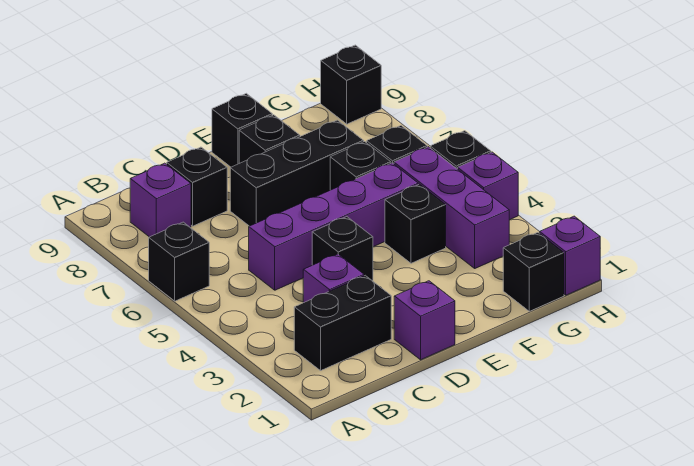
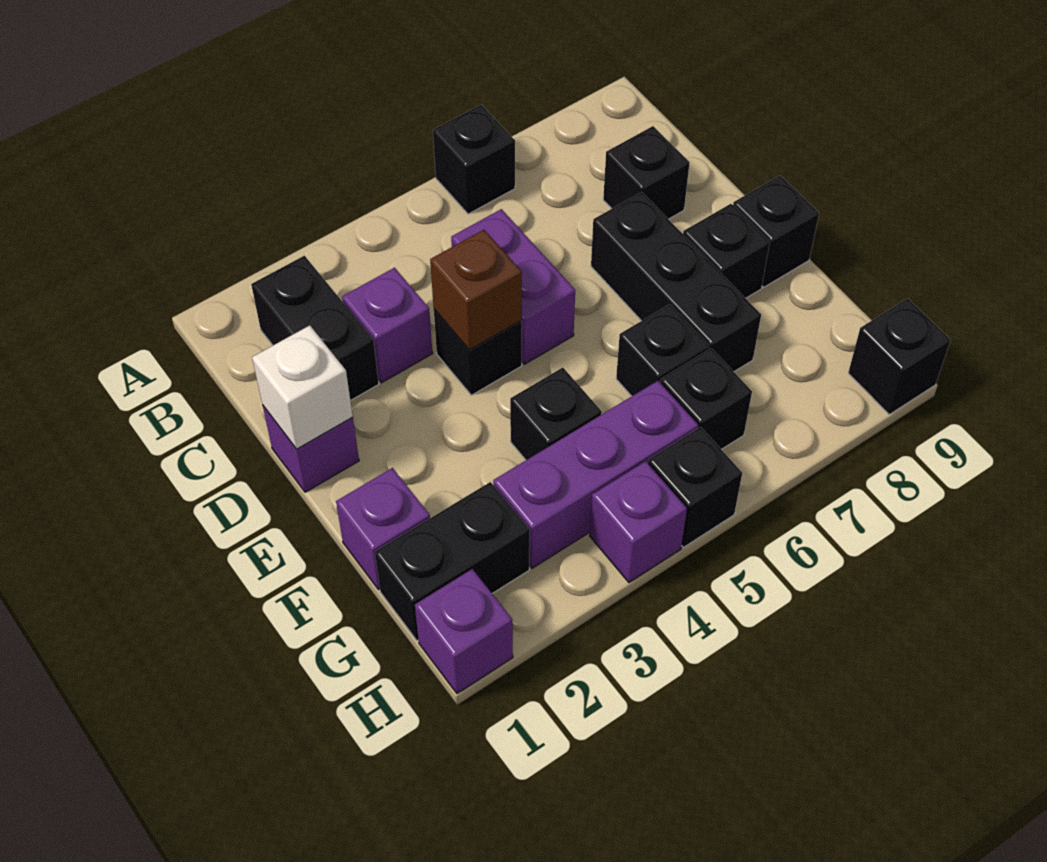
purple brick B8 level 1 -> purple brick F1 level 1
purple brick C5:F5 level 1 -> purple brick C5:D5 level 1
none -> white brick D1 level 2
none -> brown brick D4 level 2
black brick G1 level 1 -> black brick G1:G2 level 1

